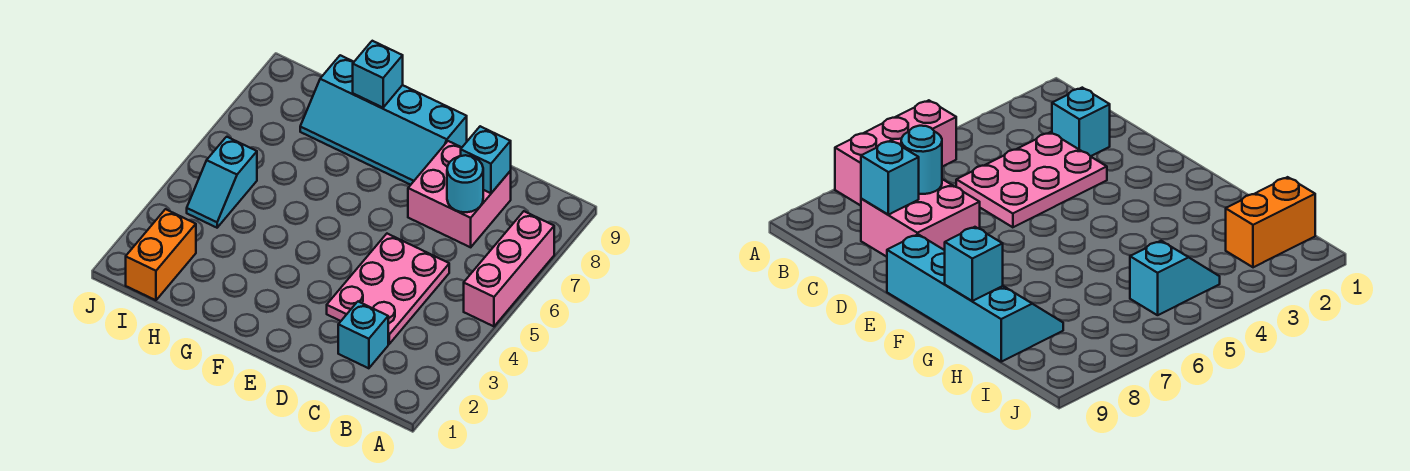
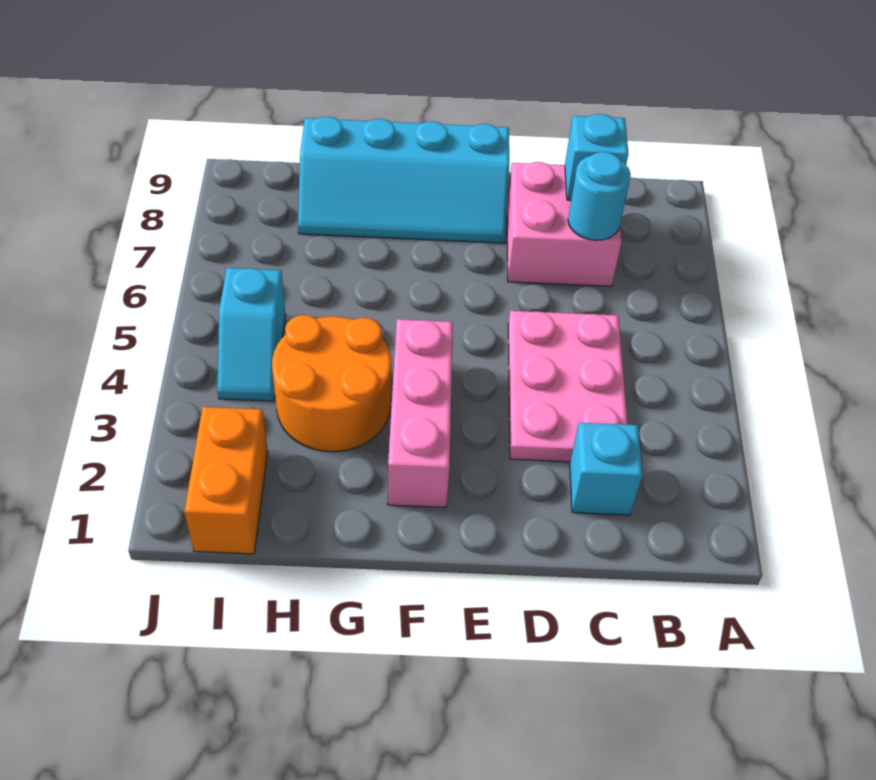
pink brick A5:A7 level 1 -> pink brick F2:F4 level 1
none -> orange round brick G3:H4 level 1
cyan brick G9 level 2 -> none

